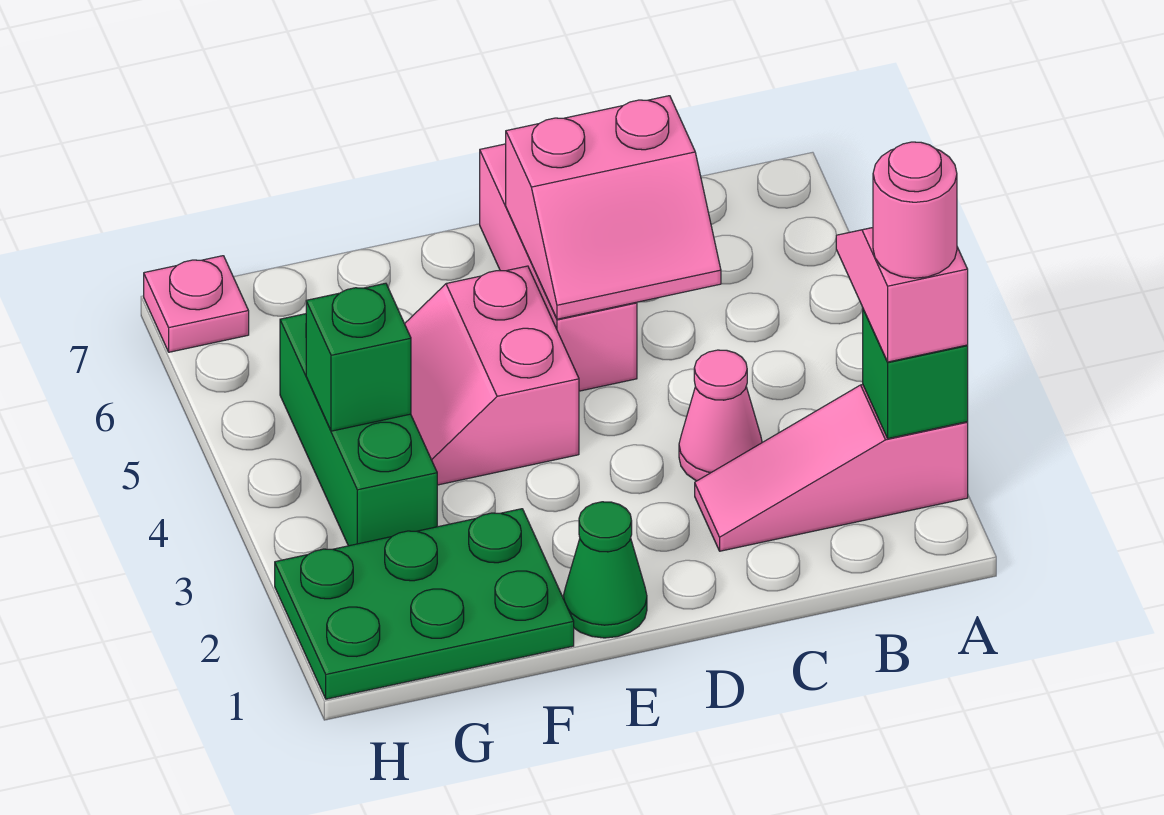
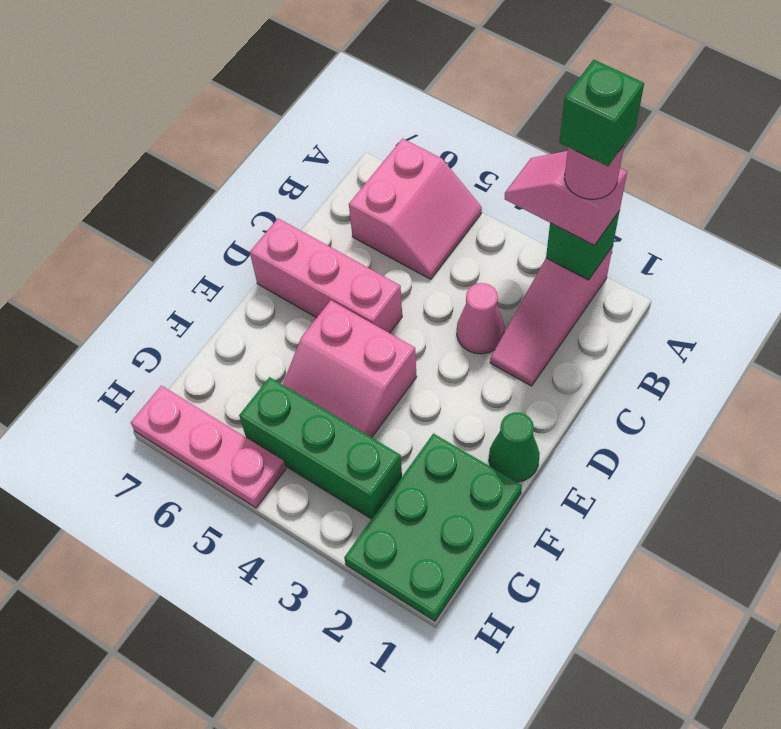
pink slope C5:D6 level 2 top 6 -> pink slope A5:B6 level 1 top 6
green brick G4 level 2 -> green brick A2 level 5
pink plate H7 level 1 -> pink plate H5:H7 level 1

